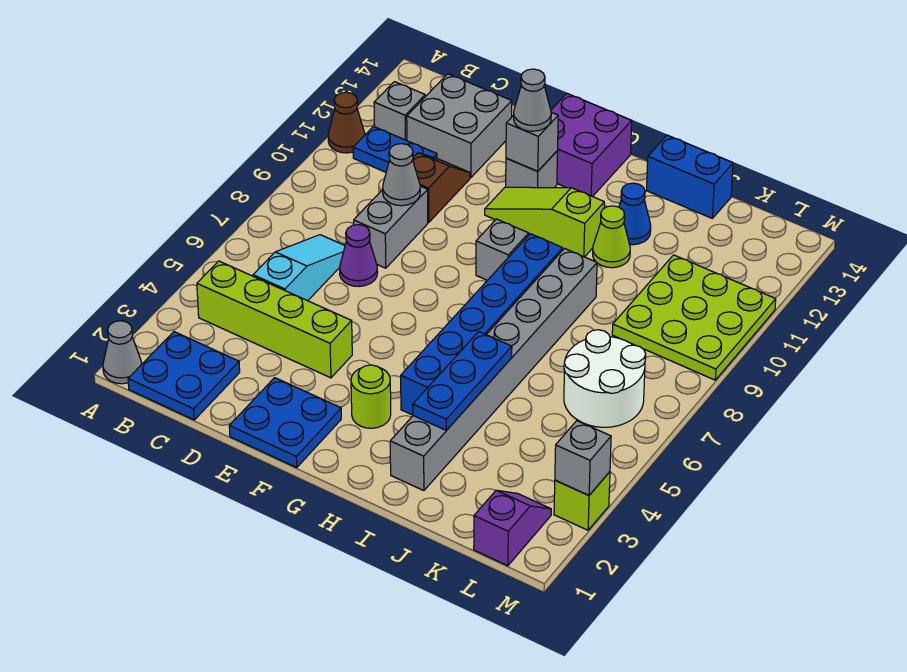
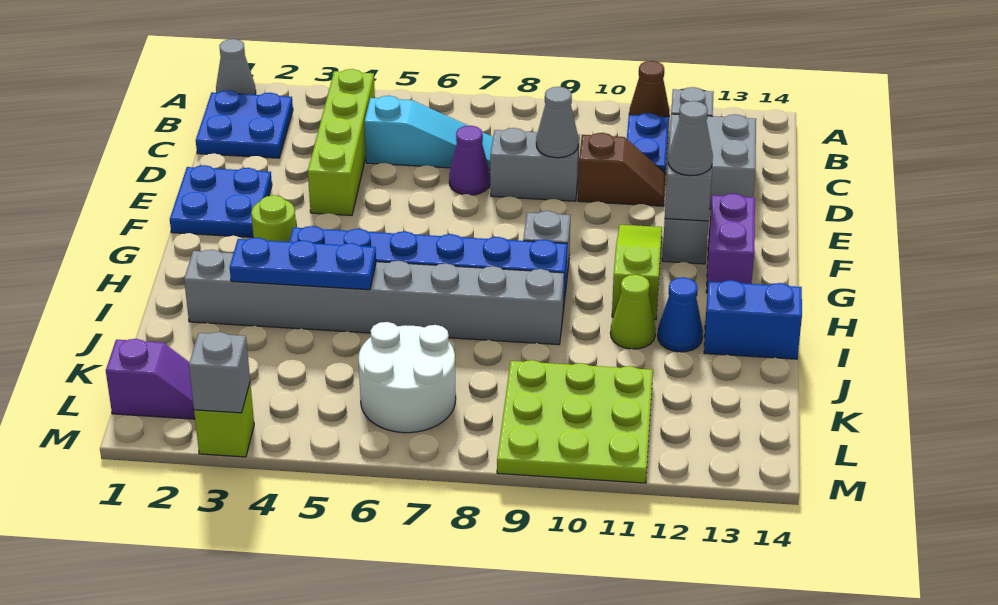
purple brick F13:G14 level 1 -> purple brick F13:G13 level 1
blue brick I14:J14 level 1 -> blue brick I13:I14 level 1

